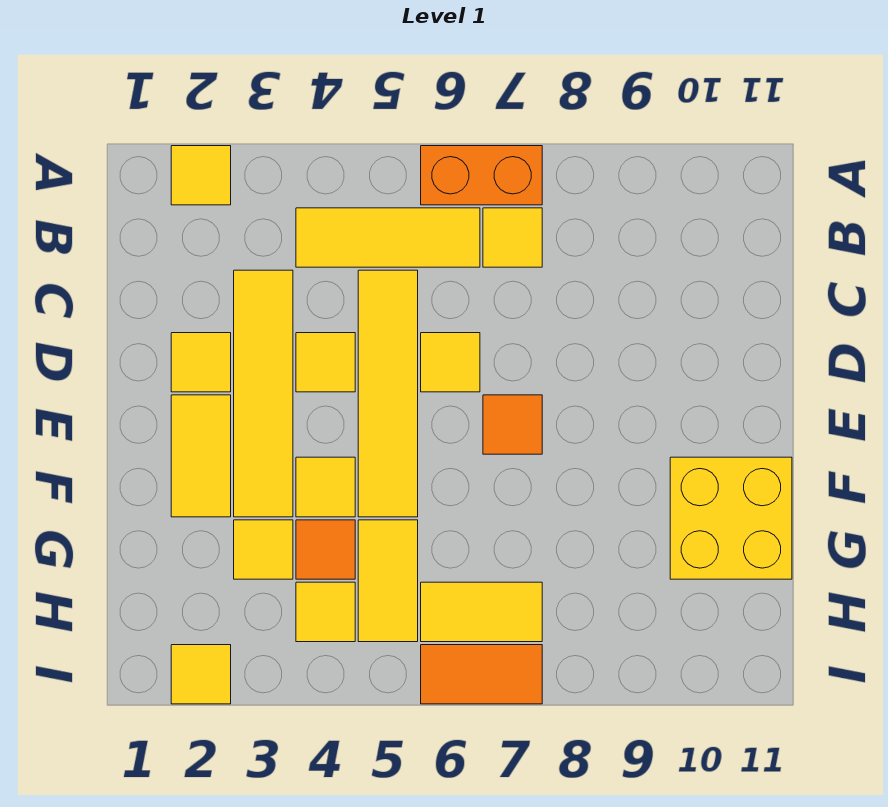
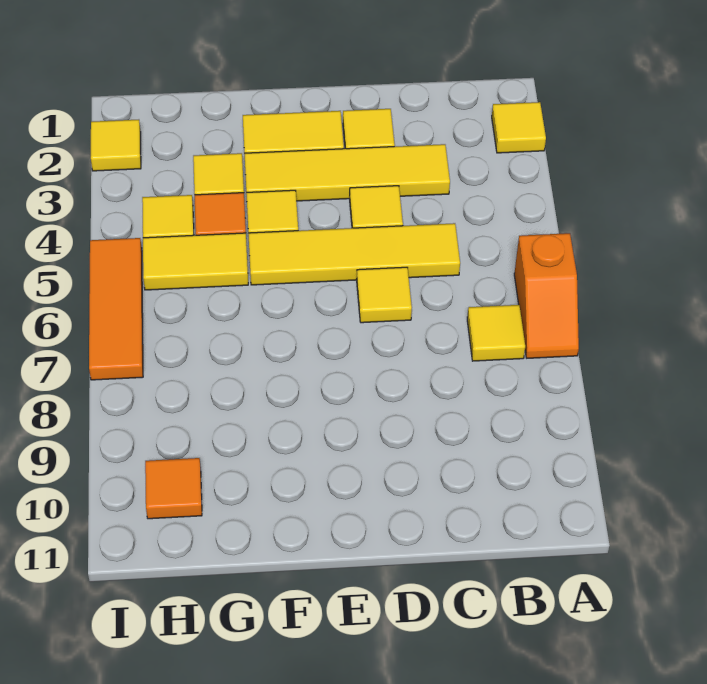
orange brick A6:A7 level 1 -> orange slope A6:A7 level 1 top 6
yellow tile B4:B6 level 1 -> none
orange tile E7 level 1 -> orange tile H10 level 1
yellow brick F10:G11 level 1 -> none
yellow tile H6:H7 level 1 -> none
orange tile I6:I7 level 1 -> orange tile I5:I7 level 1

